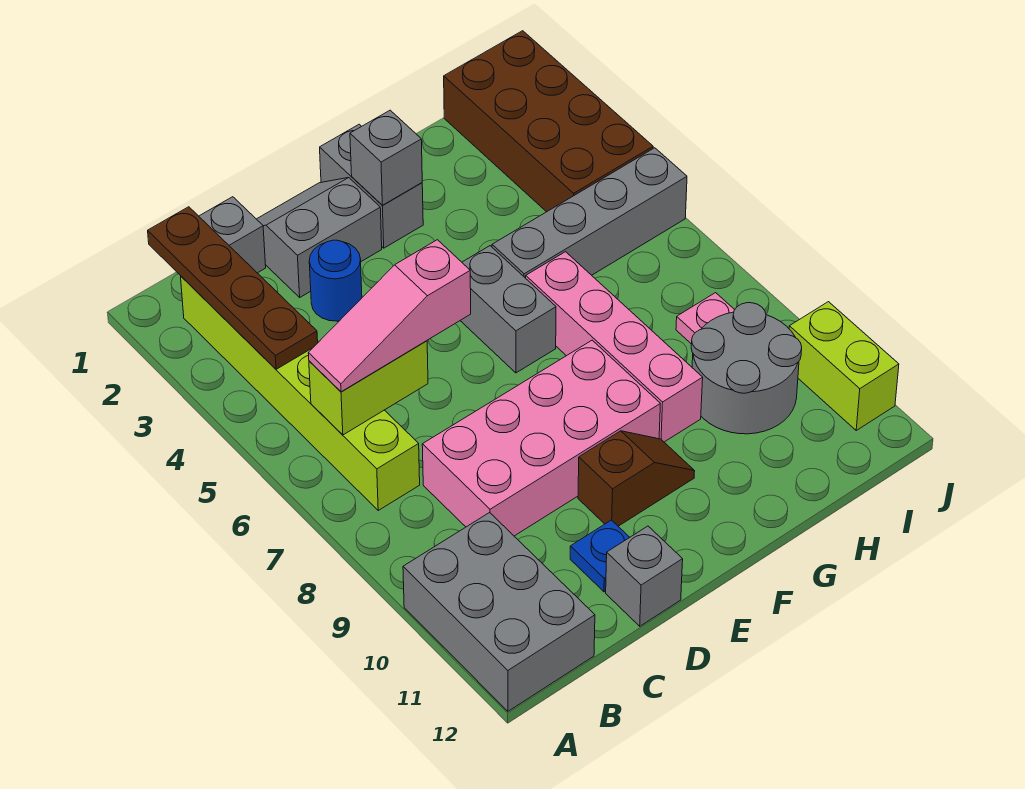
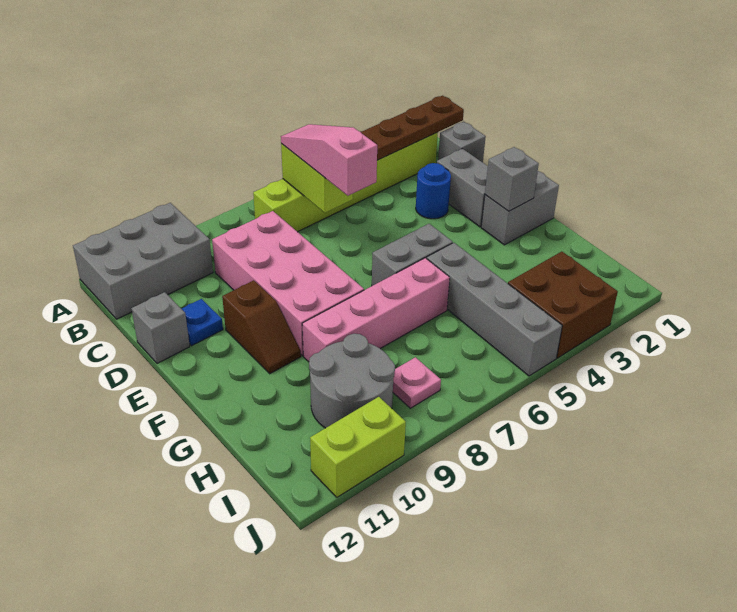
brown brick I1:J4 level 1 -> brown brick I3:J4 level 1

